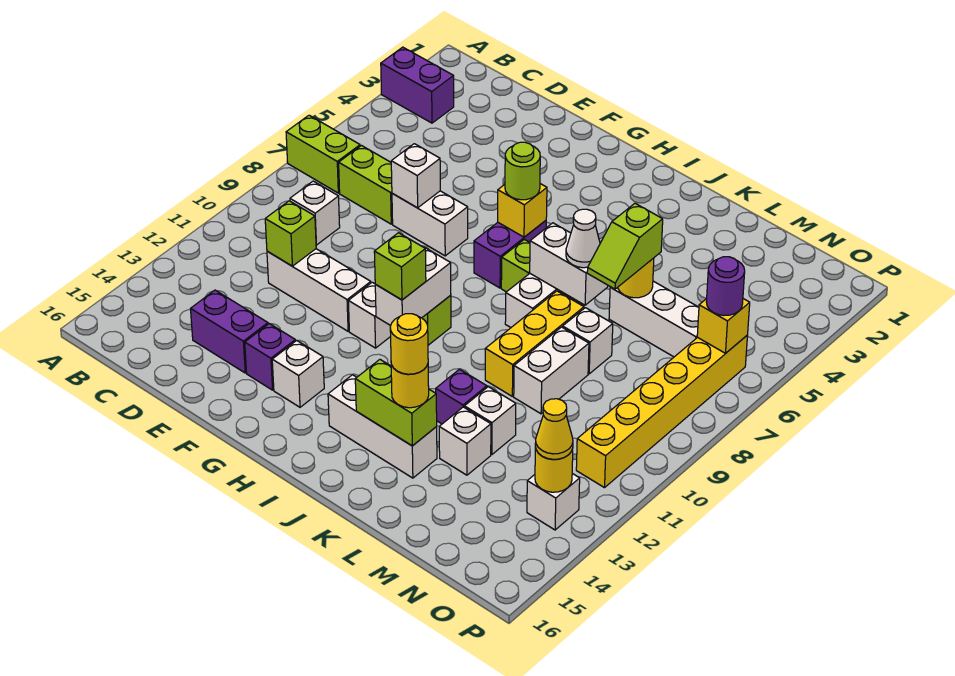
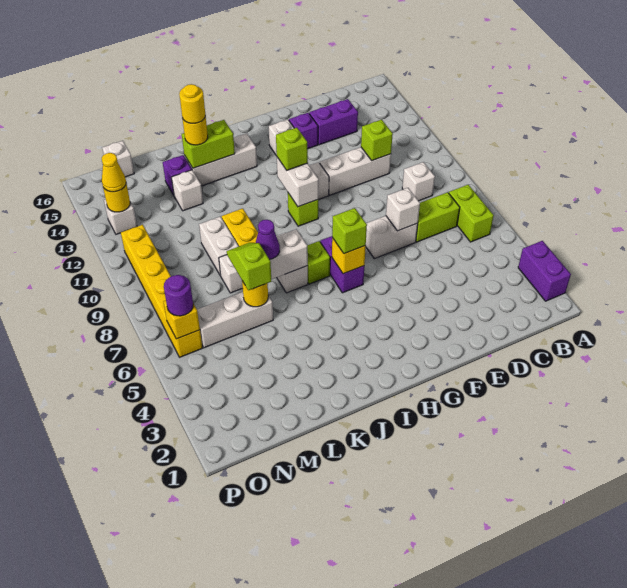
purple brick A3:B3 level 1 -> purple brick A2:A3 level 1
lime brick A7:B7 level 1 -> lime brick B6:B7 level 1
lime round brick H6 level 3 -> lime brick H6 level 3
white cone K7 level 3 -> purple cone K7 level 3
purple brick K12 level 1 -> purple brick L14 level 1
white brick L12 level 1 -> white brick N16 level 1

